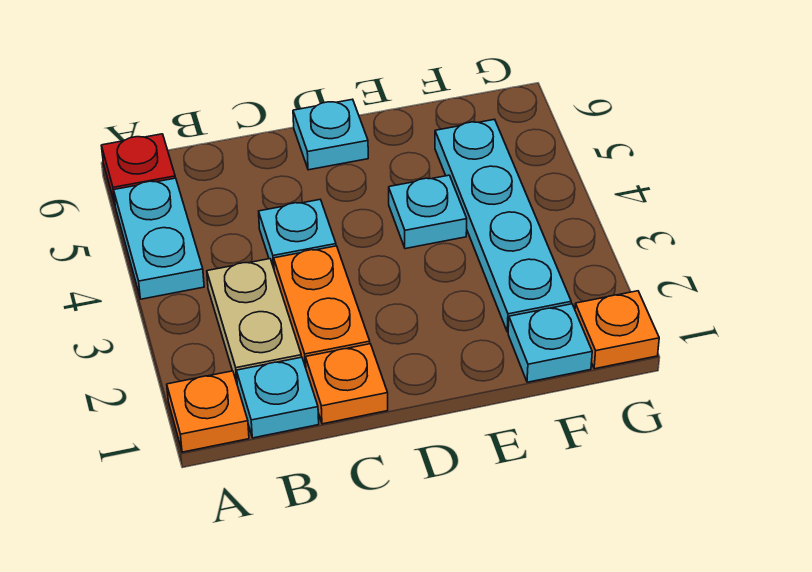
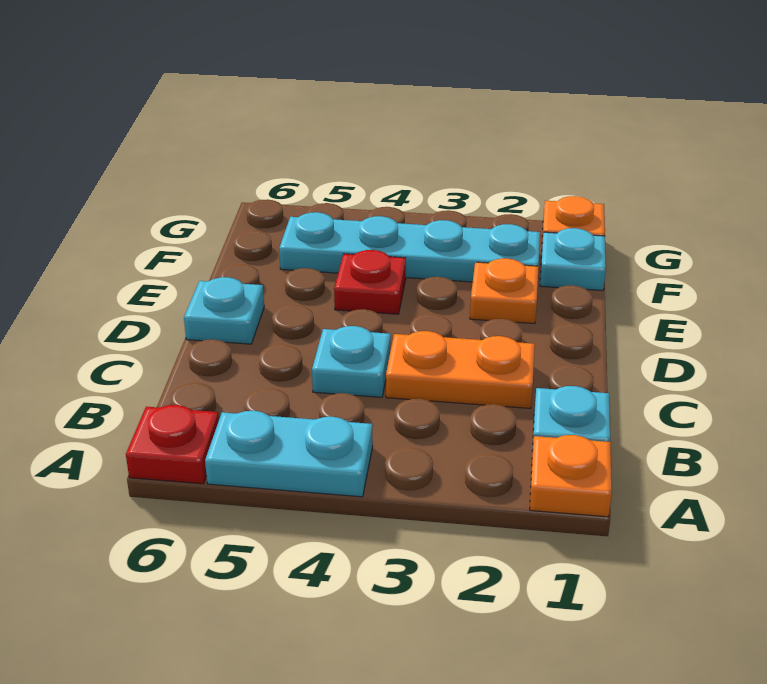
tan plate B2:B3 level 1 -> none
orange plate C1 level 1 -> orange plate E2 level 1
cyan plate E4 level 1 -> red plate E4 level 1

